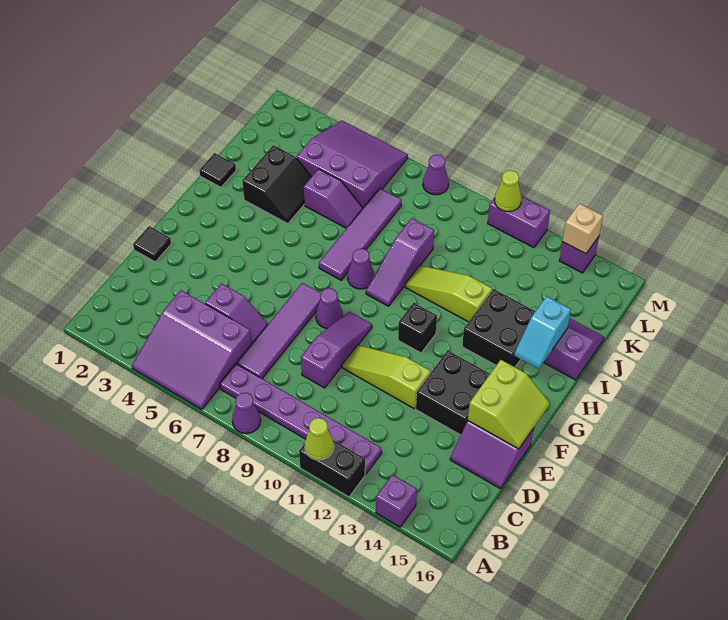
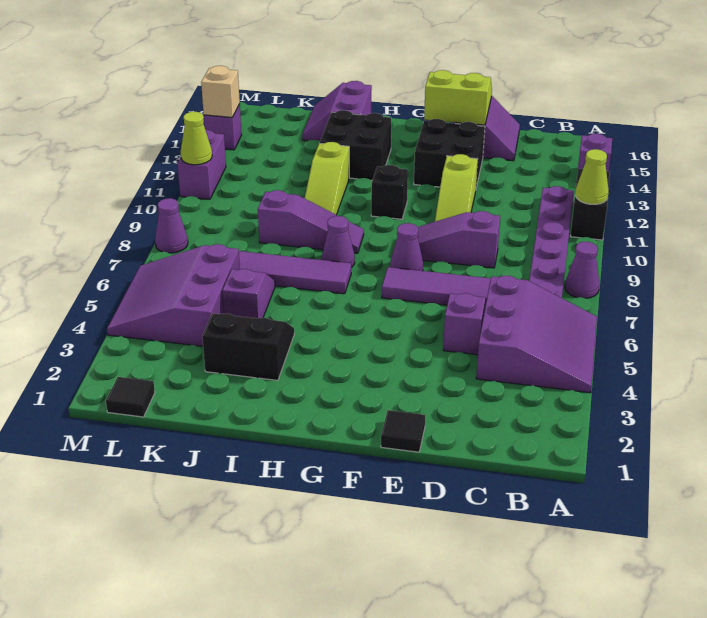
cyan slope H15:I15 level 2 top I -> none
black tile I1 level 1 -> black tile L1 level 1

